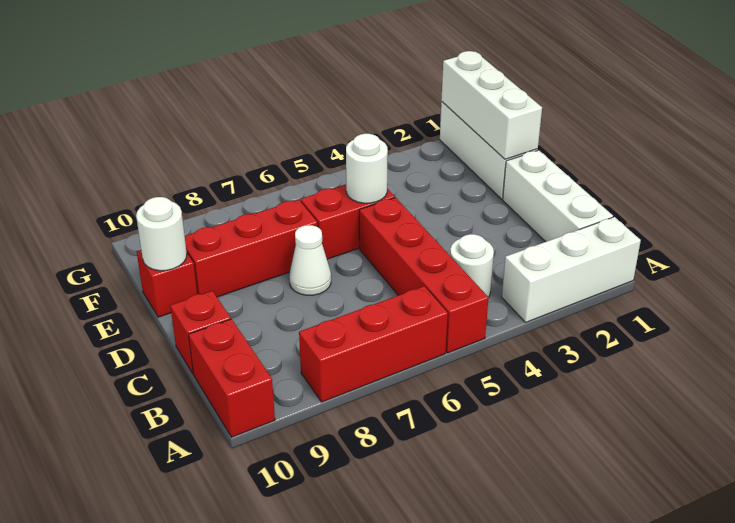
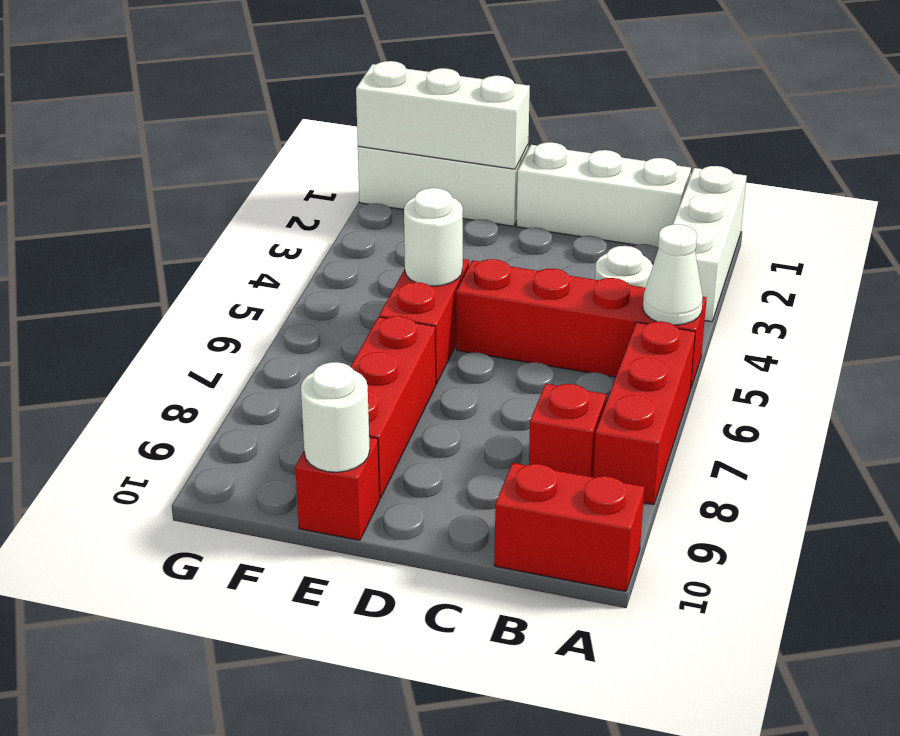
red brick C10 level 1 -> red brick B8 level 1
white cone D7 level 1 -> white cone A5 level 2

